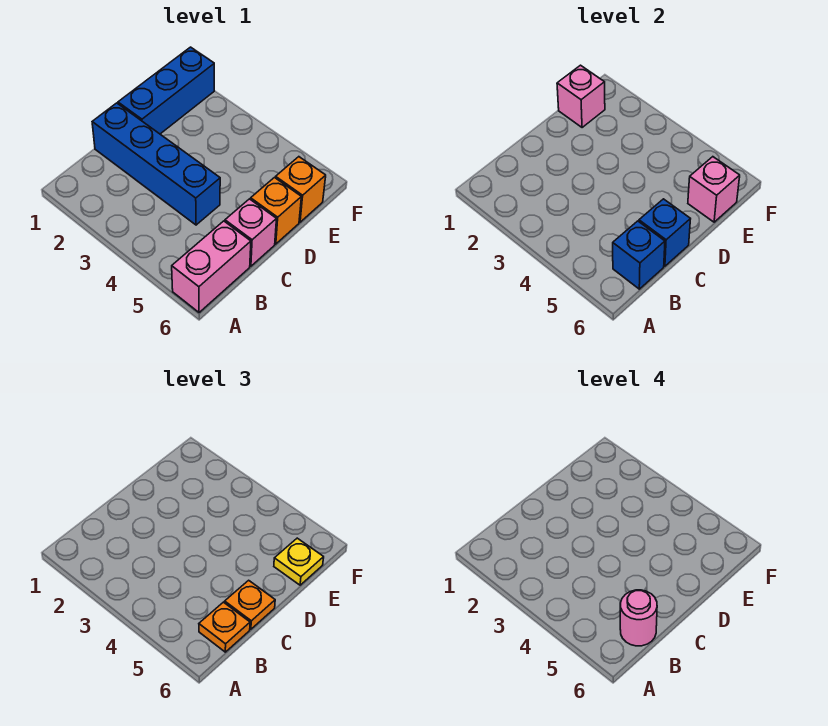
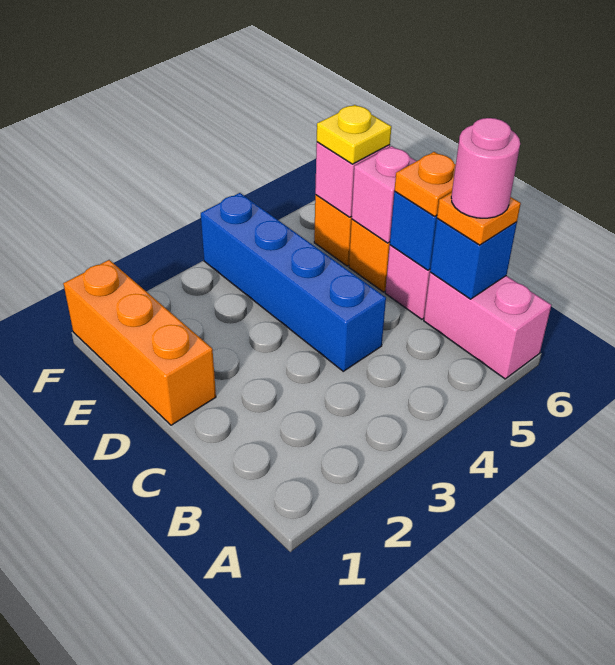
blue brick C1:C4 level 1 -> blue brick C4:F4 level 1
blue brick D1:F1 level 1 -> orange brick D1:F1 level 1
pink brick E1 level 2 -> pink brick D6 level 2

